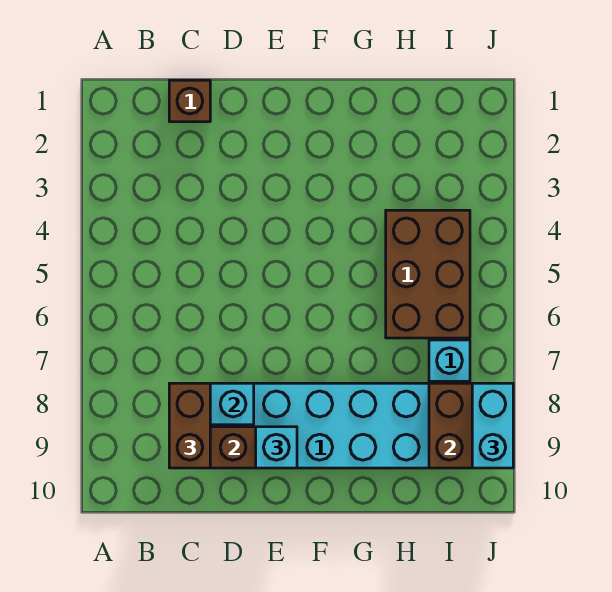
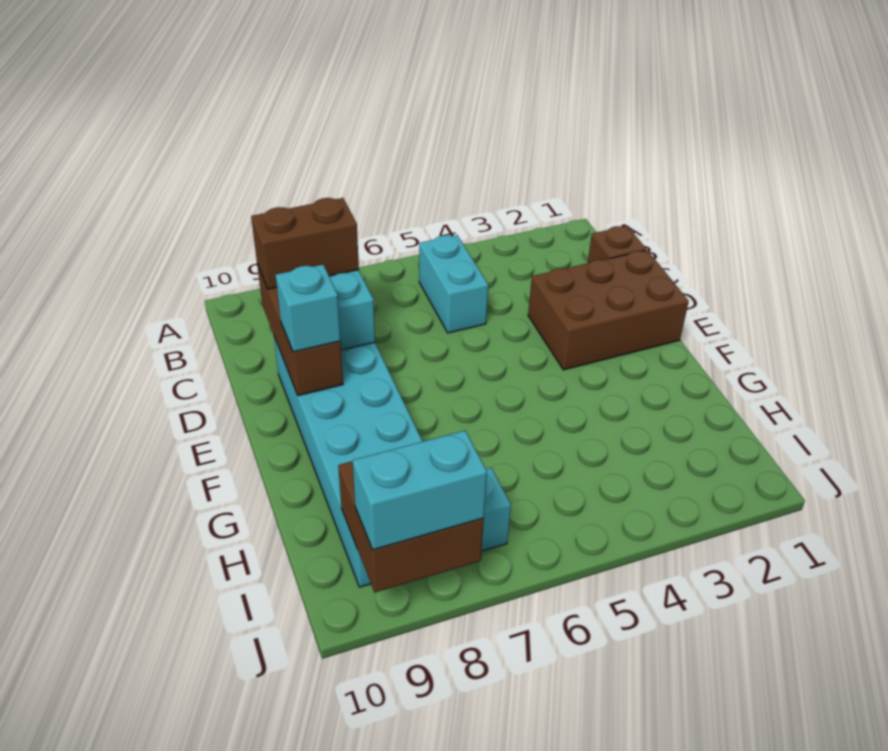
none -> cyan brick B5:C5 level 1
brown brick H4:I6 level 1 -> brown brick D1:E3 level 1

